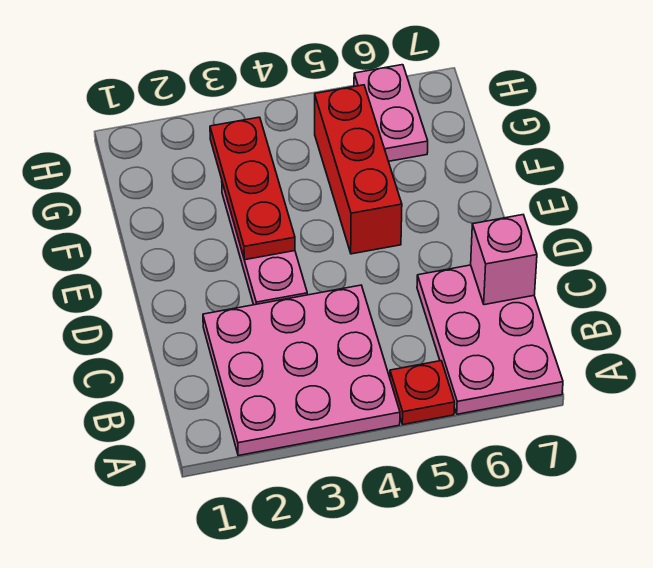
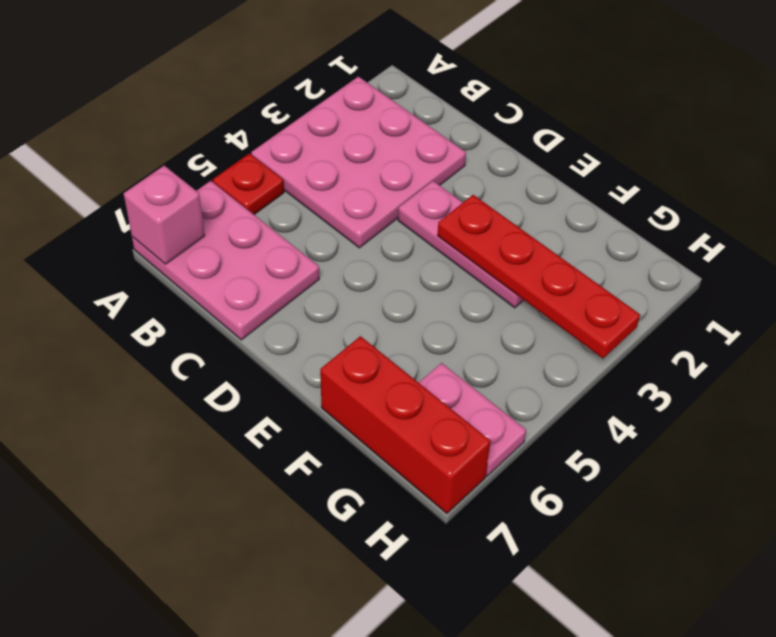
pink brick C7 level 2 -> pink brick A7 level 2
red plate E3:G3 level 2 -> red plate E3:H3 level 2
red brick E5:G5 level 1 -> red brick F7:H7 level 1

